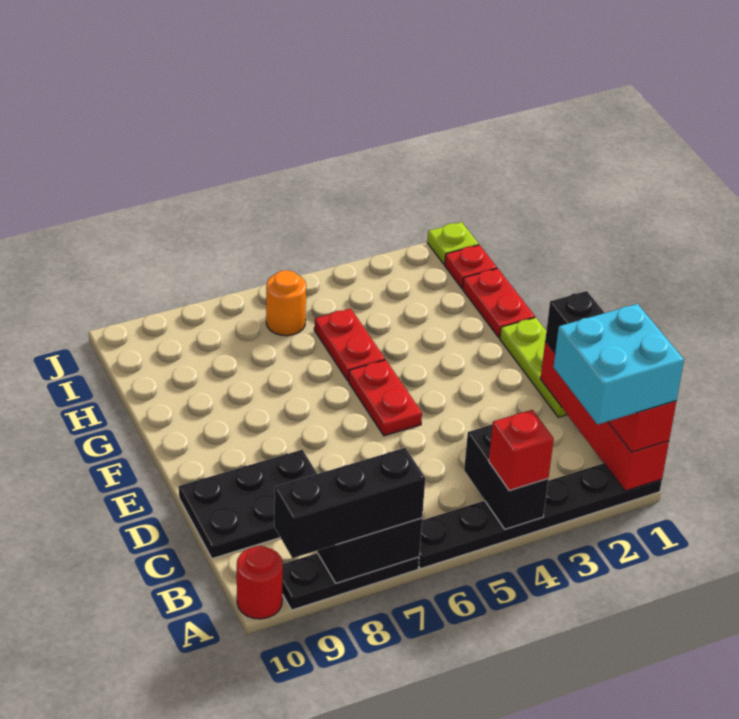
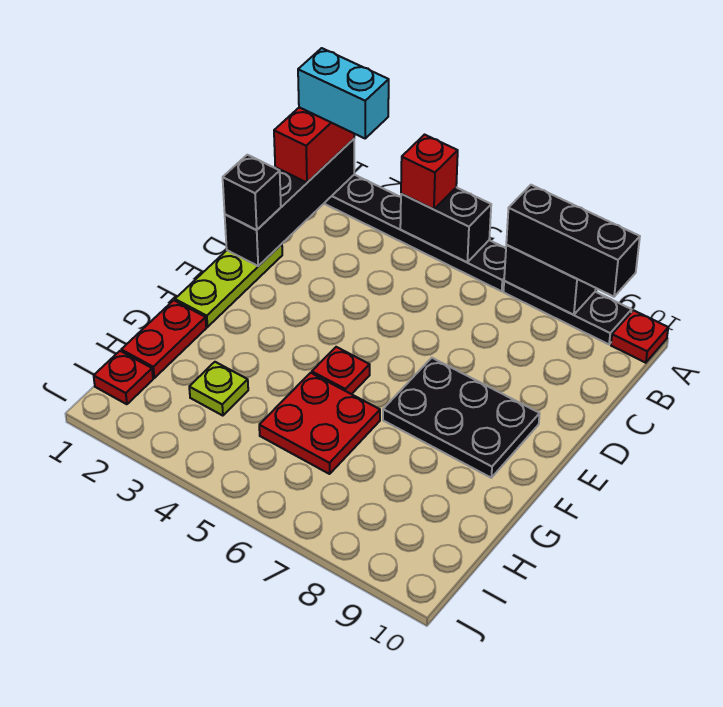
red brick A1:D1 level 2 -> black brick A1:D1 level 2
cyan brick A1:B2 level 4 -> cyan brick A1:A2 level 4
black brick A4:B4 level 2 -> black brick A4:A5 level 2
red round brick A10 level 1 -> red plate A10 level 1
black plate C8:D10 level 1 -> black plate E7:F9 level 1
red plate E5:F5 level 1 -> red plate F5 level 1
red plate G5:H5 level 1 -> red plate G5:H6 level 1
orange round brick I6 level 1 -> none
lime plate J1 level 1 -> lime plate H3 level 1

